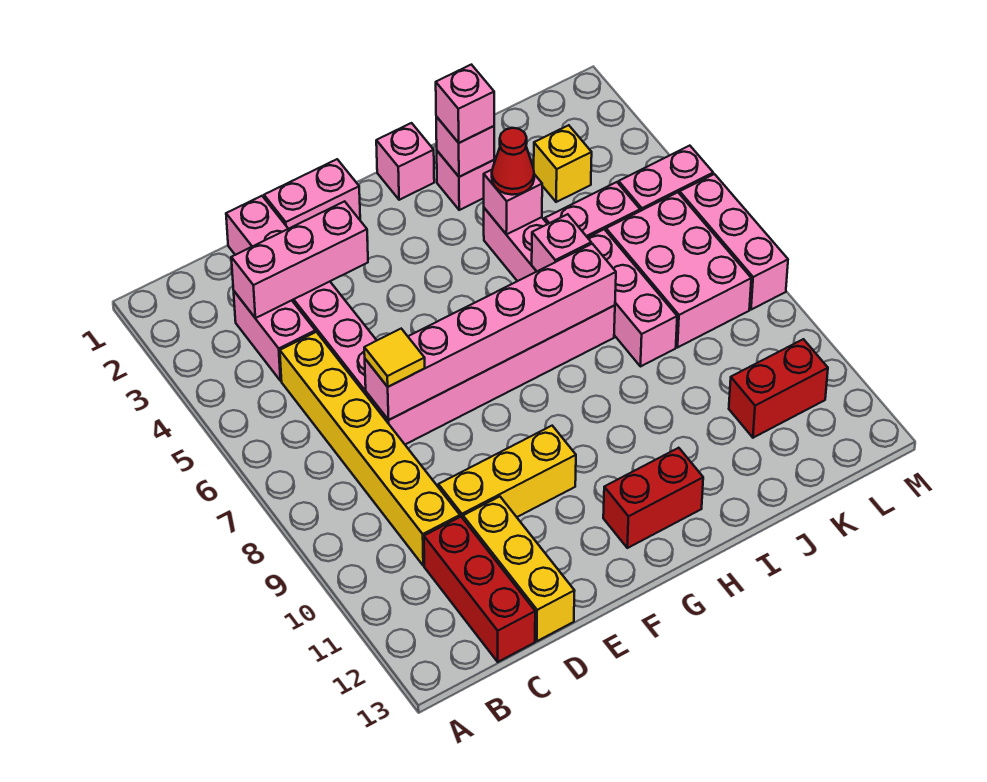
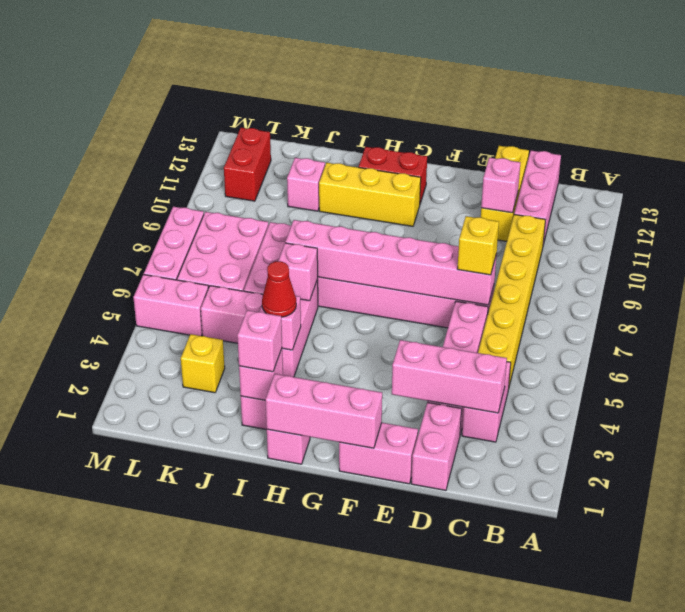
red brick C11:C13 level 1 -> pink brick C11:C13 level 1
yellow tile D7 level 3 -> yellow brick D7 level 3
yellow brick D10:F10 level 1 -> yellow brick G11:I11 level 1
none -> pink brick D11 level 2
none -> pink brick F1:H1 level 2
none -> pink brick J11 level 1
red brick K11:L11 level 1 -> red brick L11:L12 level 1

